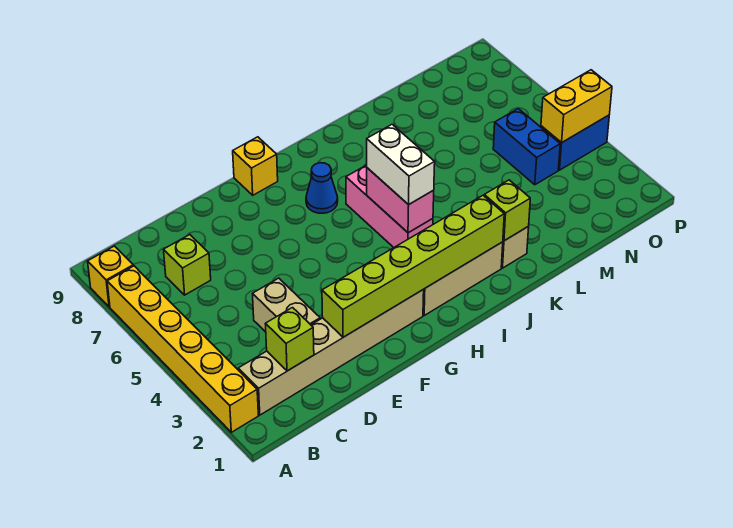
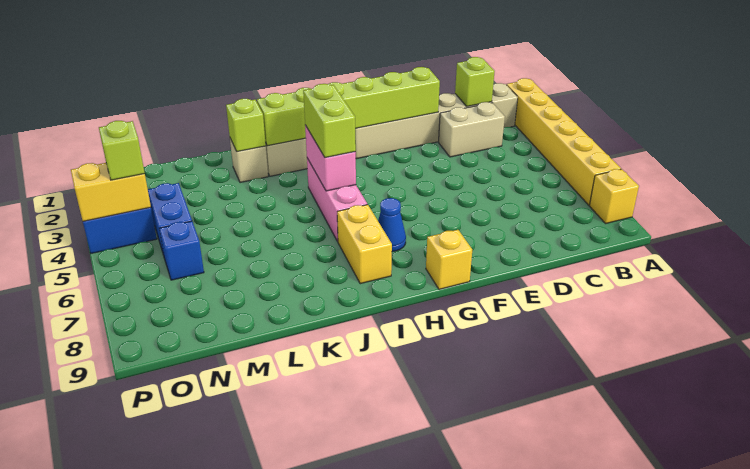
lime brick C7 level 1 -> lime brick O4 level 3
tan brick D3:D4 level 1 -> tan brick C3:D3 level 1
white brick I4:I5 level 3 -> lime brick I4:I5 level 3
none -> yellow brick I7:I8 level 1
none -> blue brick N6 level 1

